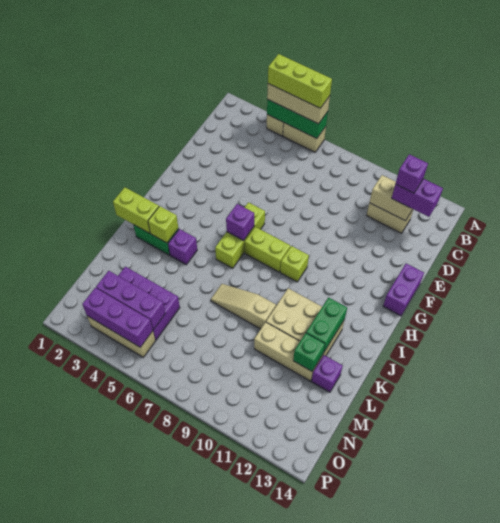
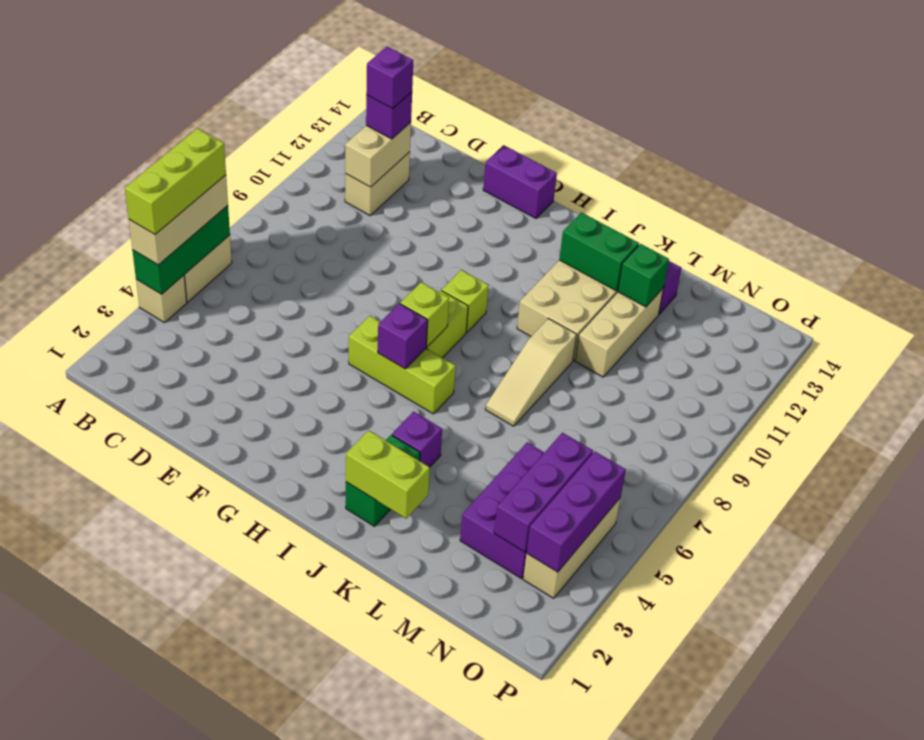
purple brick C12:C13 level 3 -> purple brick C12 level 3
lime brick J1:J2 level 2 -> lime brick J2:K2 level 2
lime brick J3 level 2 -> lime brick H7 level 2

